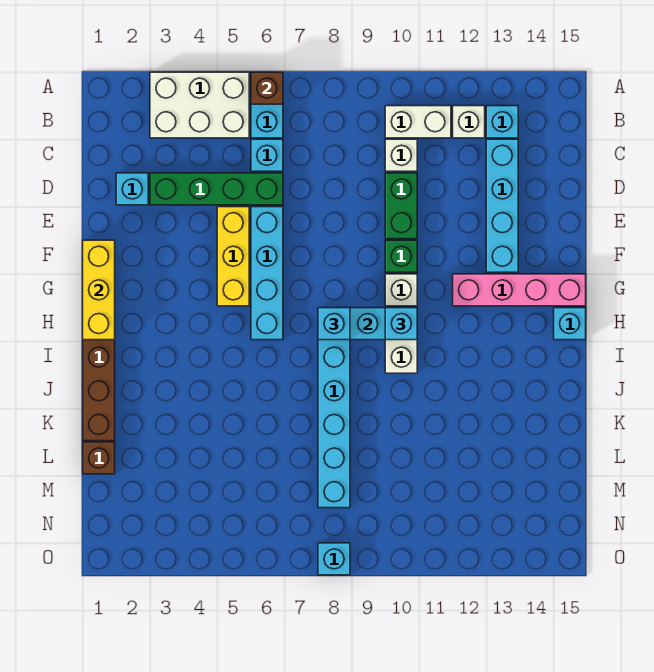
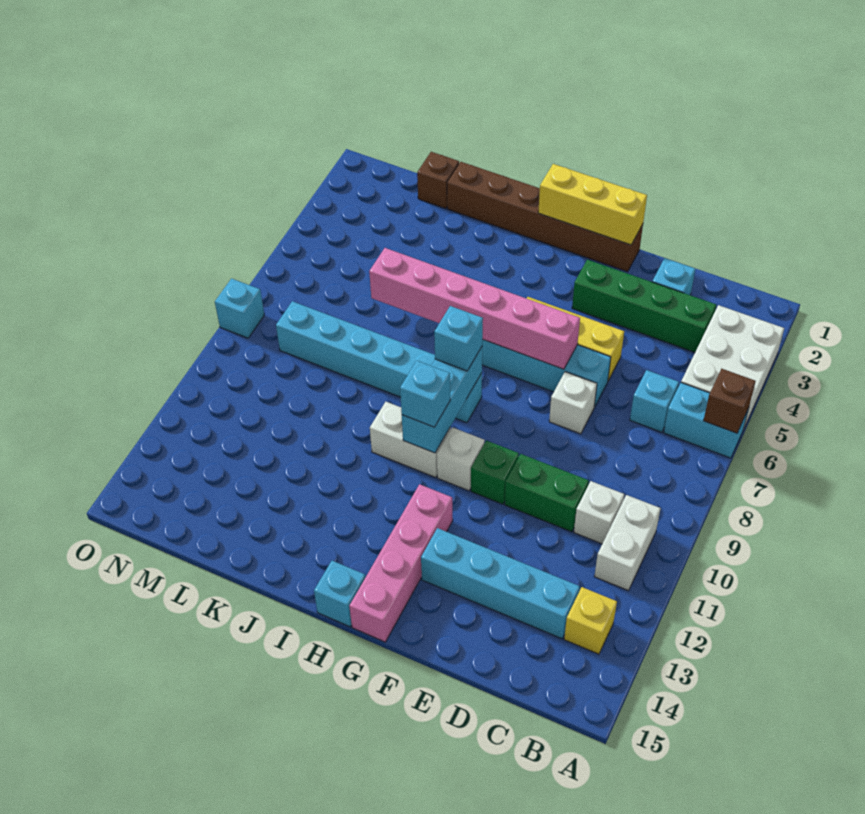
white brick B12 level 1 -> white brick E7 level 1
cyan brick B13 level 1 -> yellow brick B13 level 1
green brick D3:D6 level 1 -> green brick C3:F3 level 1
none -> pink brick F6:K6 level 2

